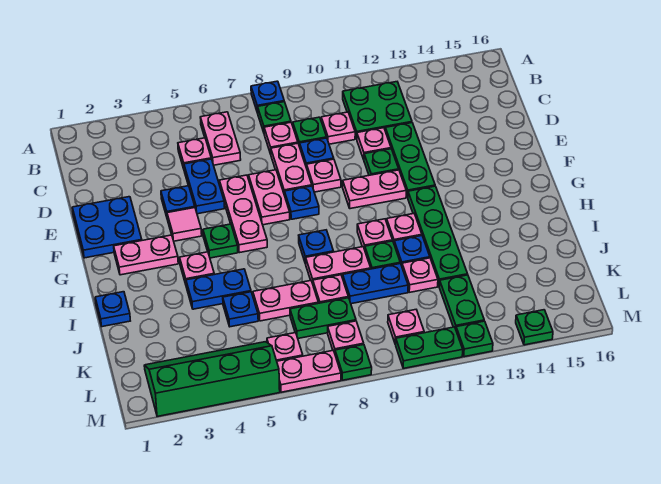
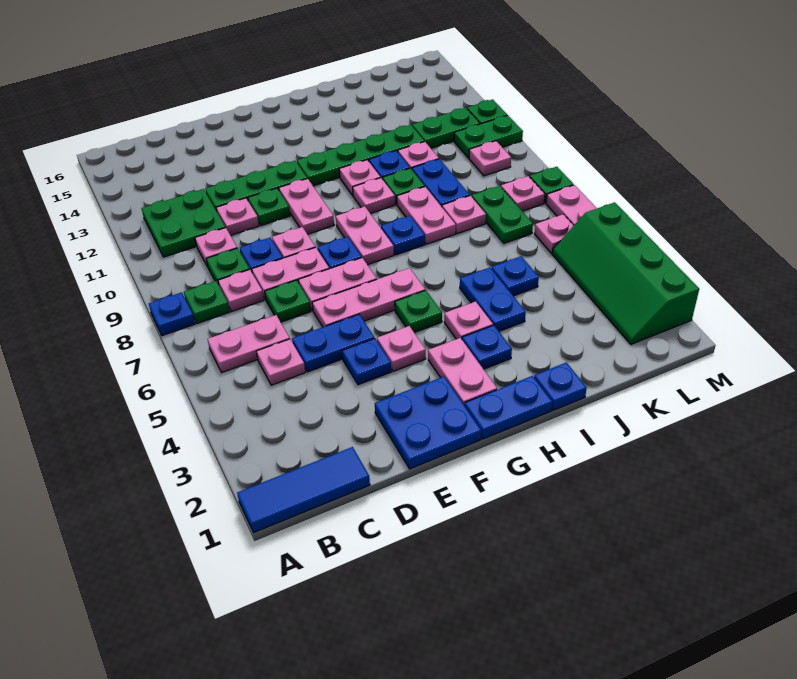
none -> blue tile A1:C1 level 1
pink tile F4 level 1 -> pink plate F4 level 1
none -> blue plate G1:H1 level 1
none -> blue plate H3 level 1
pink plate J6:J7 level 1 -> pink plate G8:G9 level 1
green plate M10:M11 level 1 -> green plate L11:M11 level 1
green plate M14 level 1 -> green plate D7 level 1

